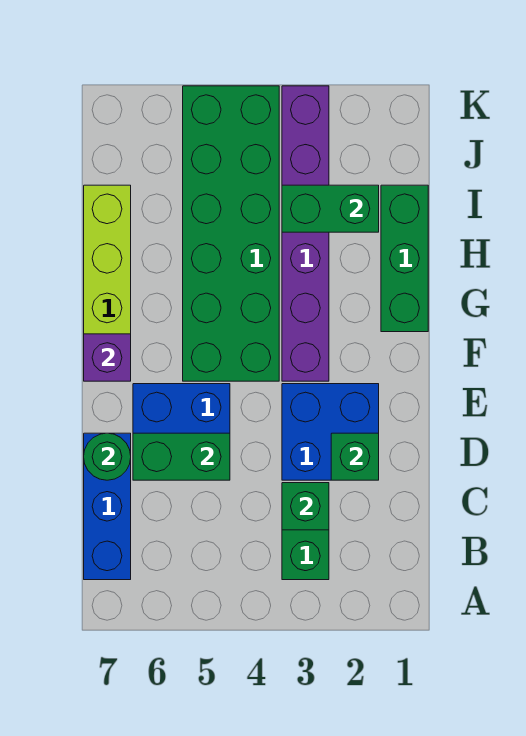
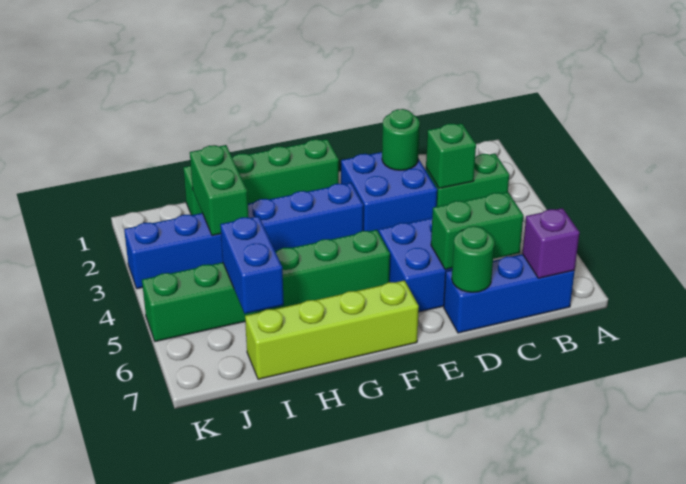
green brick D2 level 2 -> green round brick D2 level 2
green brick D5:D6 level 2 -> green brick C6:D6 level 2
purple brick F3:K3 level 1 -> blue brick F3:K3 level 1
green brick F4:K5 level 1 -> green brick F5:K5 level 1
purple brick F7 level 2 -> purple brick B7 level 2
green brick G1:I1 level 1 -> green brick F1:I1 level 1
none -> blue brick I5:I6 level 2

